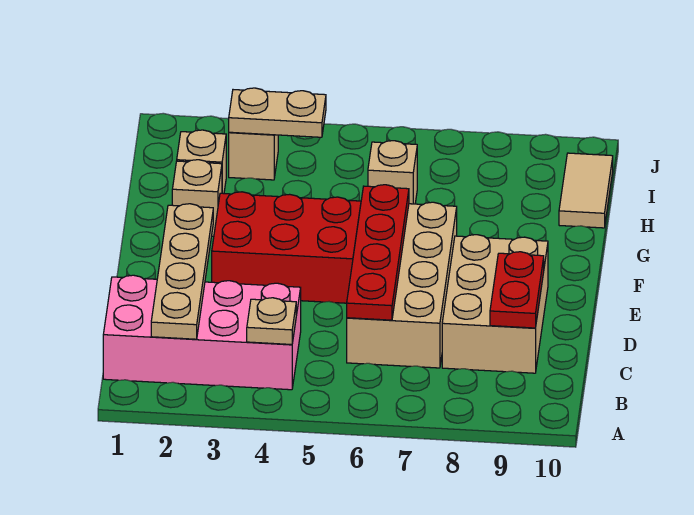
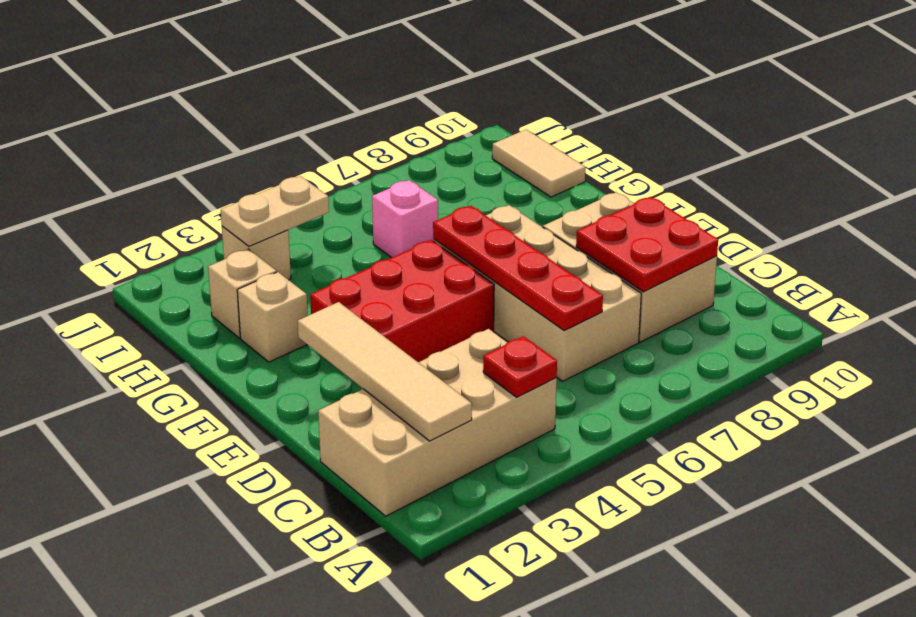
pink brick B1:C4 level 1 -> tan brick B1:C4 level 1
tan plate B2:E2 level 2 -> tan tile B2:E2 level 2
tan plate B4 level 2 -> red plate B4 level 2
red plate C9:D9 level 2 -> red plate C8:D9 level 2
tan brick H6 level 1 -> pink brick H6 level 1

